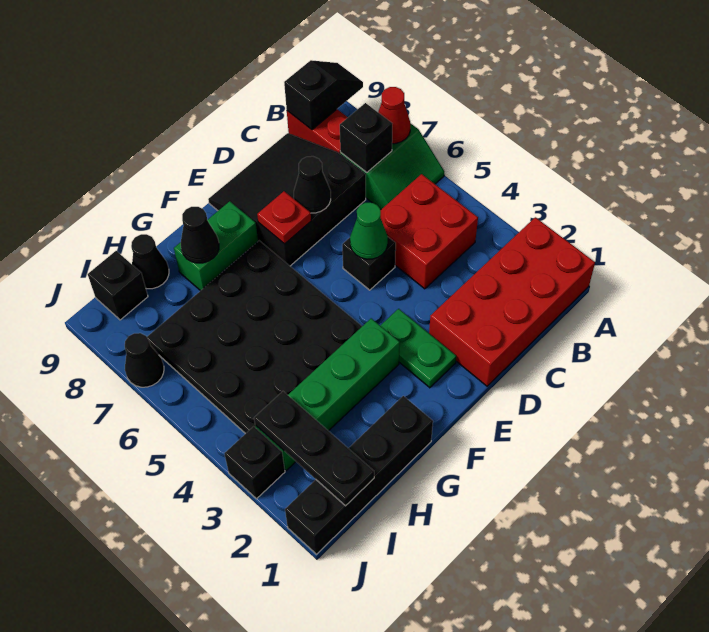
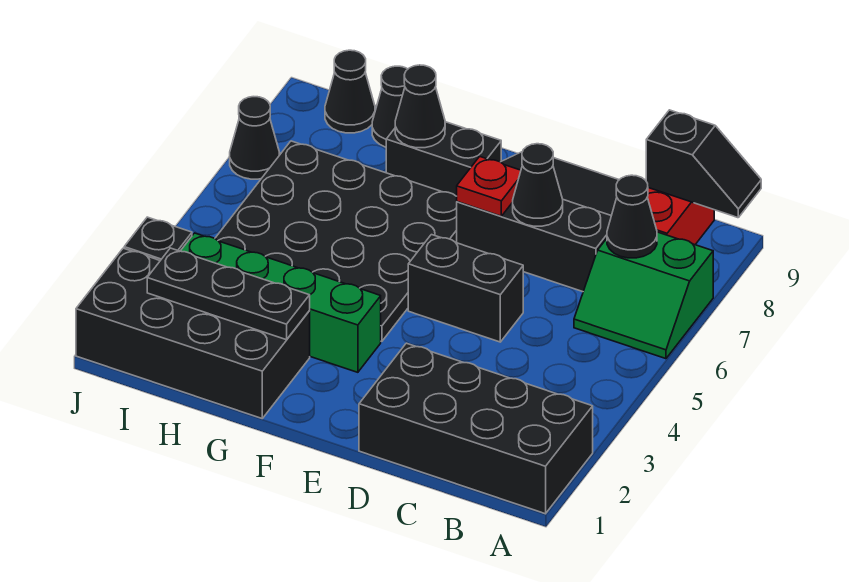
red brick A1:D2 level 1 -> black brick A1:D2 level 1
red cone A7 level 2 -> none
red brick B4:C5 level 1 -> none
black brick B7 level 2 -> black cone B7 level 2
black brick D5 level 1 -> black brick D5:E5 level 1
green cone D5 level 2 -> none
green plate E2:E3 level 1 -> none
green brick F8:G8 level 1 -> black brick F8:G8 level 1
black brick G1:J1 level 1 -> black brick G1:J2 level 1
black plate I1:I3 level 2 -> black plate G2:I2 level 2
black brick I9 level 1 -> black cone I9 level 1

